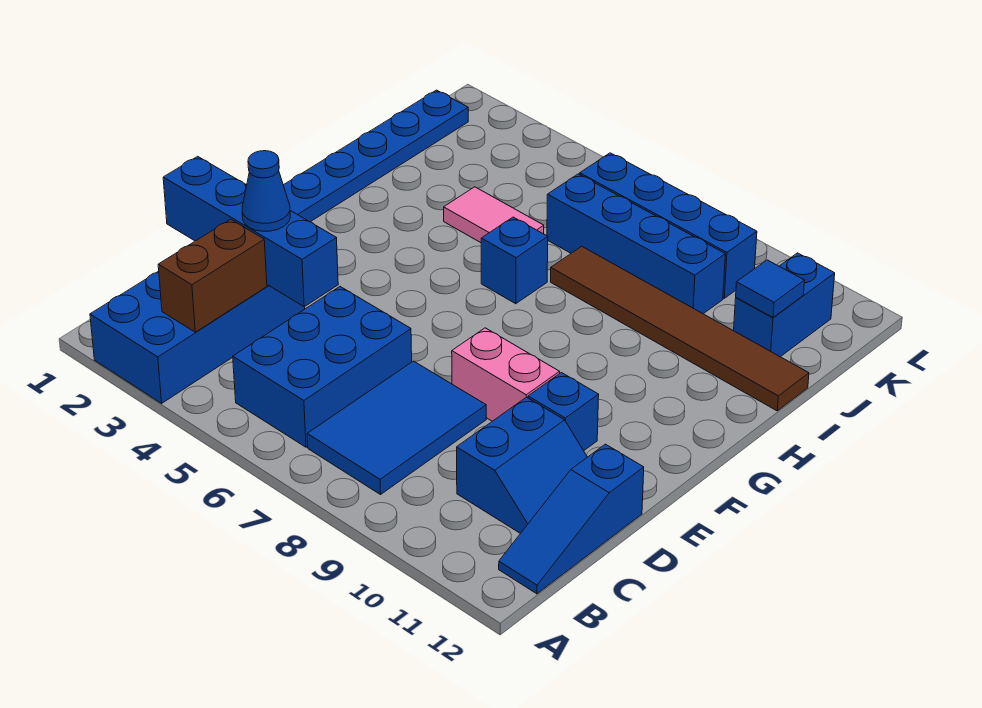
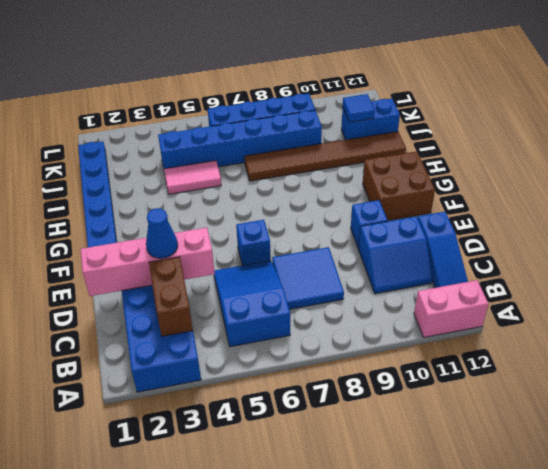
blue brick B5:D6 level 1 -> blue slope B5:D6 level 1 top B
blue tile B7:D8 level 1 -> blue tile C7:D8 level 1
blue slope C10:D11 level 1 top 10 -> blue slope C10:D11 level 1 top D
blue brick D1:D4 level 2 -> pink brick D1:D4 level 2
pink brick E8:E9 level 1 -> pink brick A11:A12 level 1
none -> brown brick F11:G12 level 1
blue brick H6 level 1 -> blue brick E6 level 1
blue brick J6:J9 level 1 -> blue brick J4:J9 level 1
blue brick J11:K11 level 1 -> blue brick J11:J12 level 1

